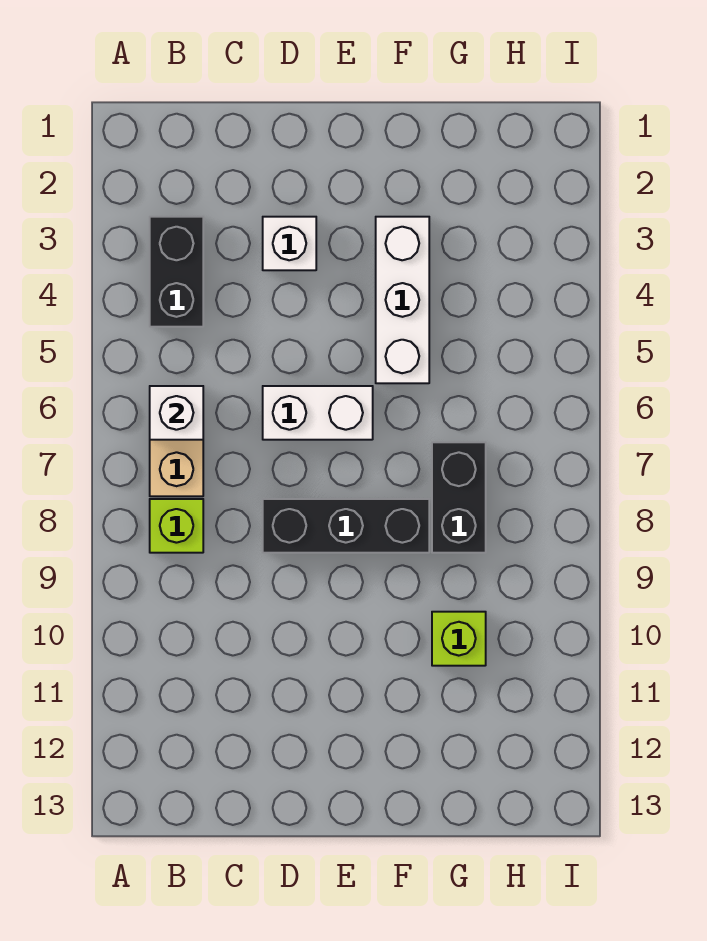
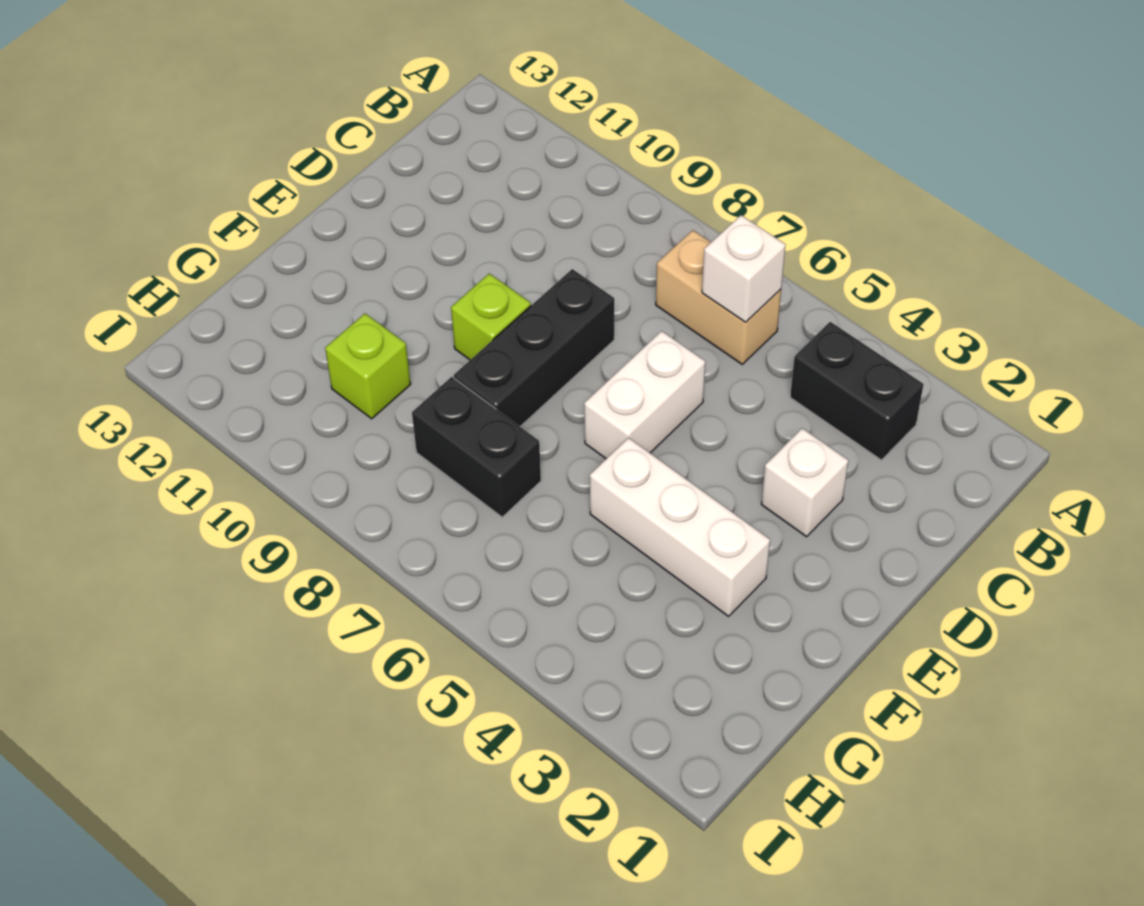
lime brick B8 level 1 -> lime brick E9 level 1

